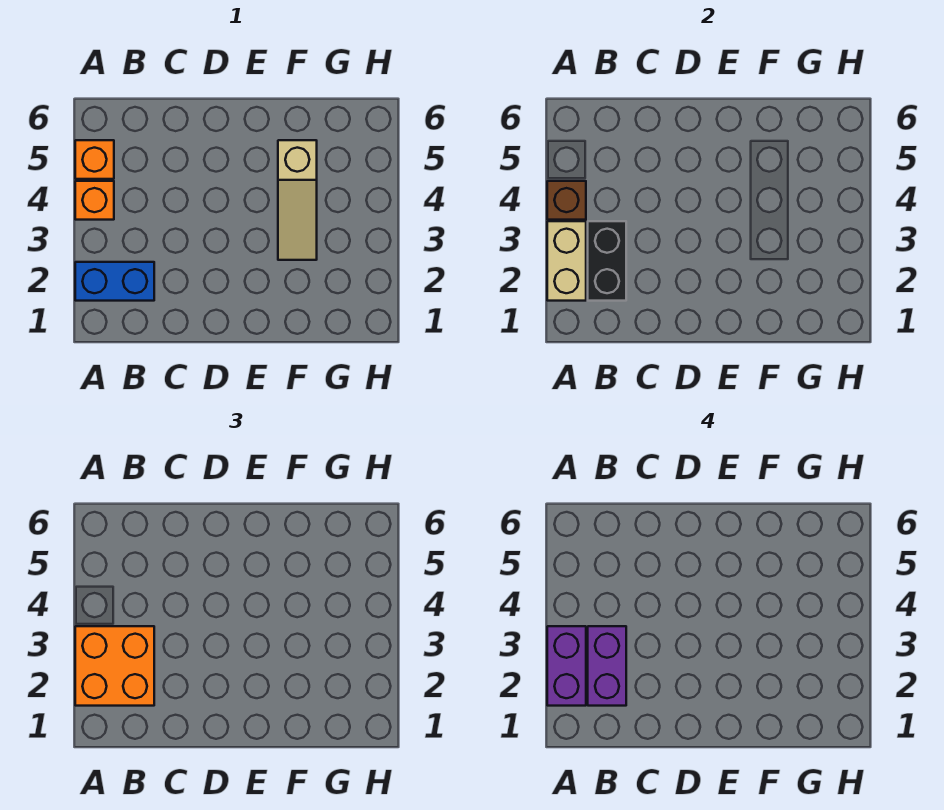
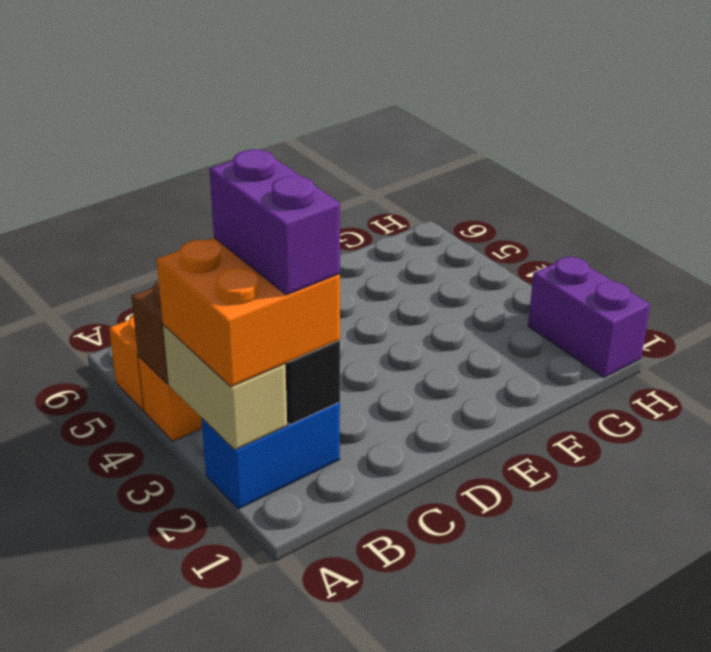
purple brick A2:A3 level 4 -> purple brick H1:H2 level 1
tan slope F3:F5 level 1 top 5 -> none

